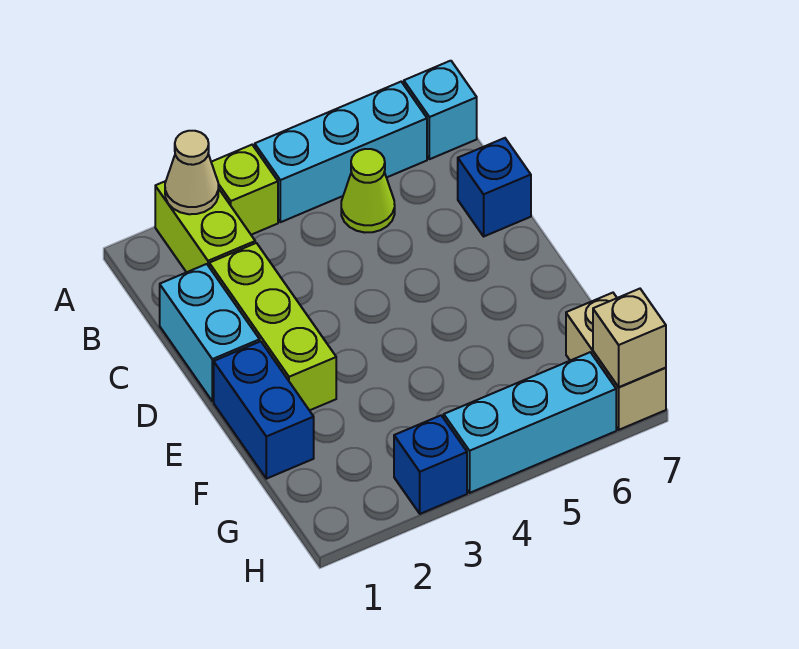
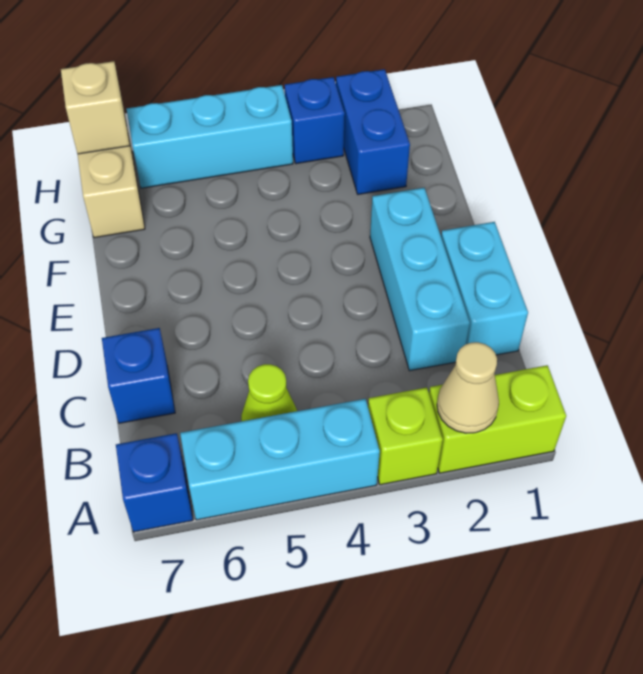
lime brick A2:B2 level 1 -> lime brick A1:A2 level 1
cyan brick A7 level 1 -> blue brick A7 level 1
lime brick C2:E2 level 1 -> cyan brick C2:E2 level 1
blue brick E1:F1 level 1 -> blue brick G2:H2 level 1

